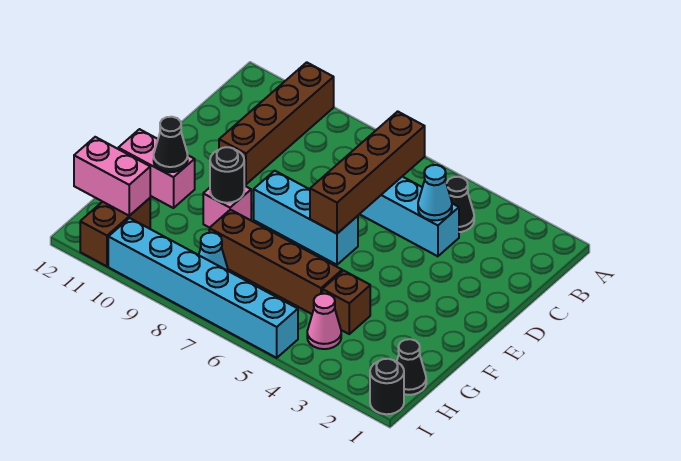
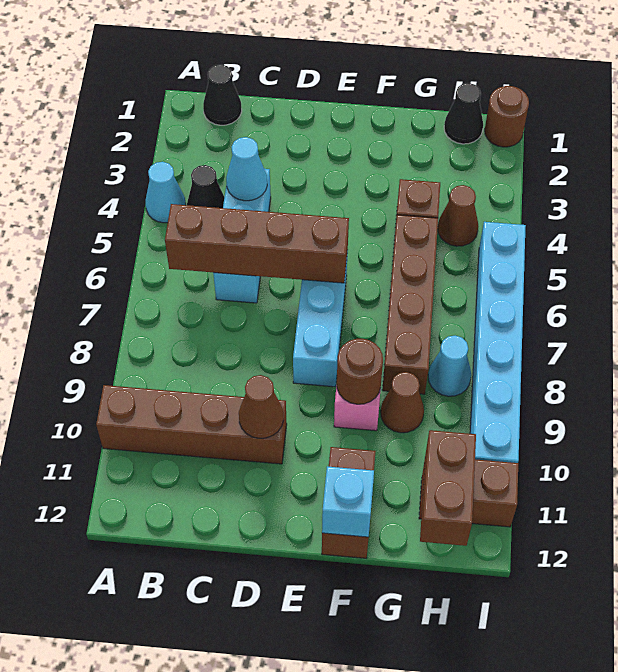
none -> cyan cone A4 level 1
none -> brown cone D10 level 2
black round brick F9 level 2 -> brown round brick F9 level 2
pink brick F11:F12 level 1 -> brown brick F11:F12 level 1
black cone F11 level 2 -> black cone B1 level 1
none -> cyan brick F12 level 2
none -> brown cone G9 level 1
pink cone H4 level 1 -> brown cone H4 level 1
pink brick H11:H12 level 2 -> brown brick H11:H12 level 2
black round brick I1 level 1 -> brown round brick I1 level 1

